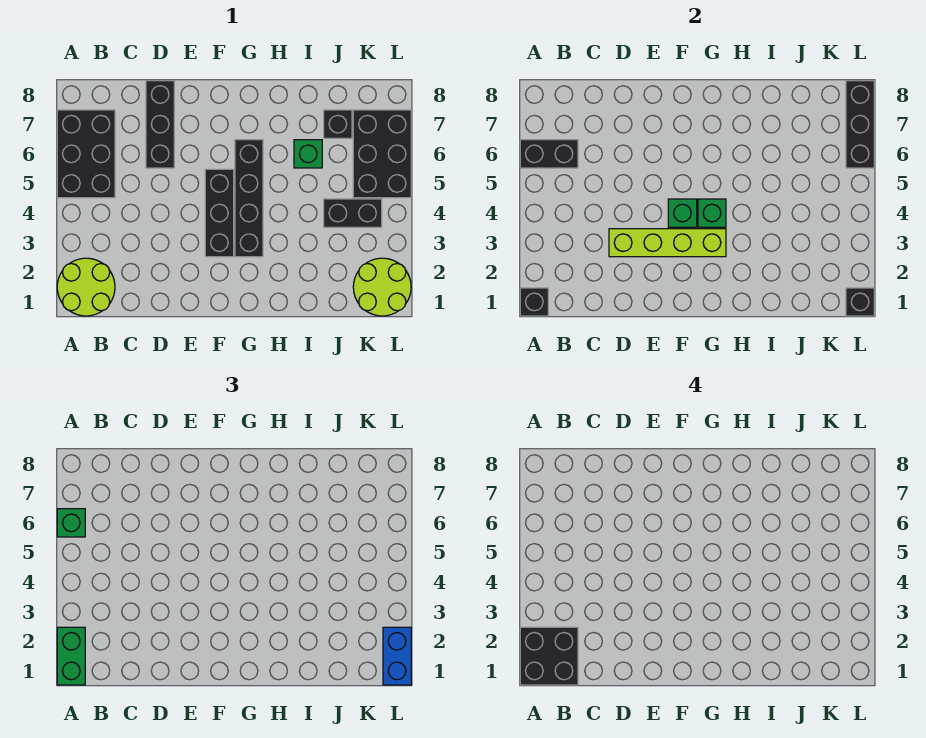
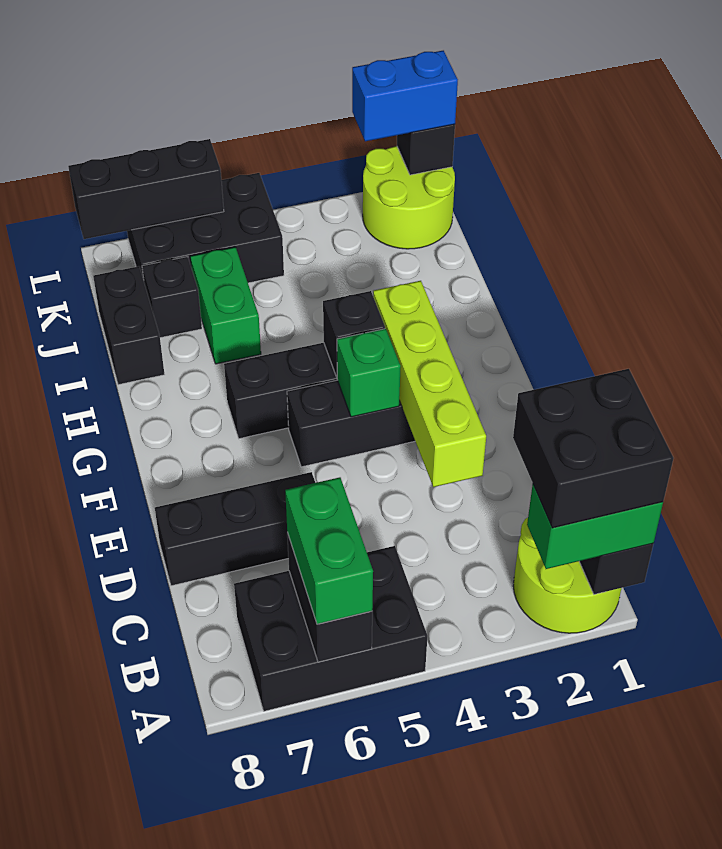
green brick A6 level 3 -> green brick A6:B6 level 3
green brick G4 level 2 -> black brick G4 level 2
green brick I6 level 1 -> green brick I6:J6 level 1
black brick J4:K4 level 1 -> black brick I8:J8 level 1

